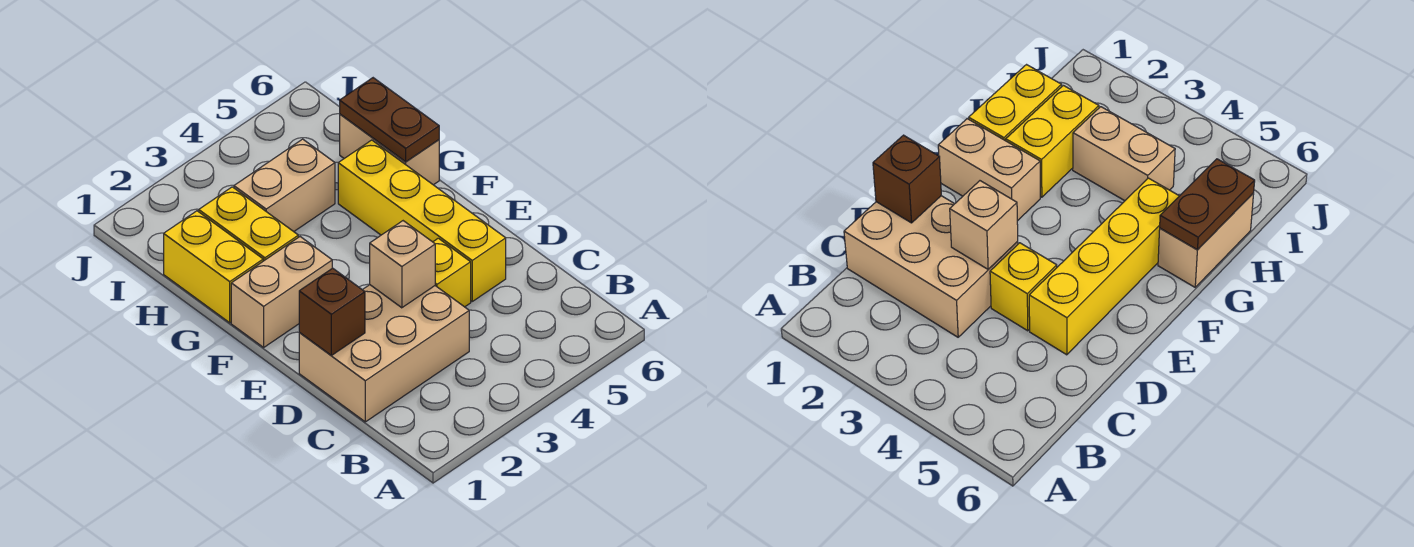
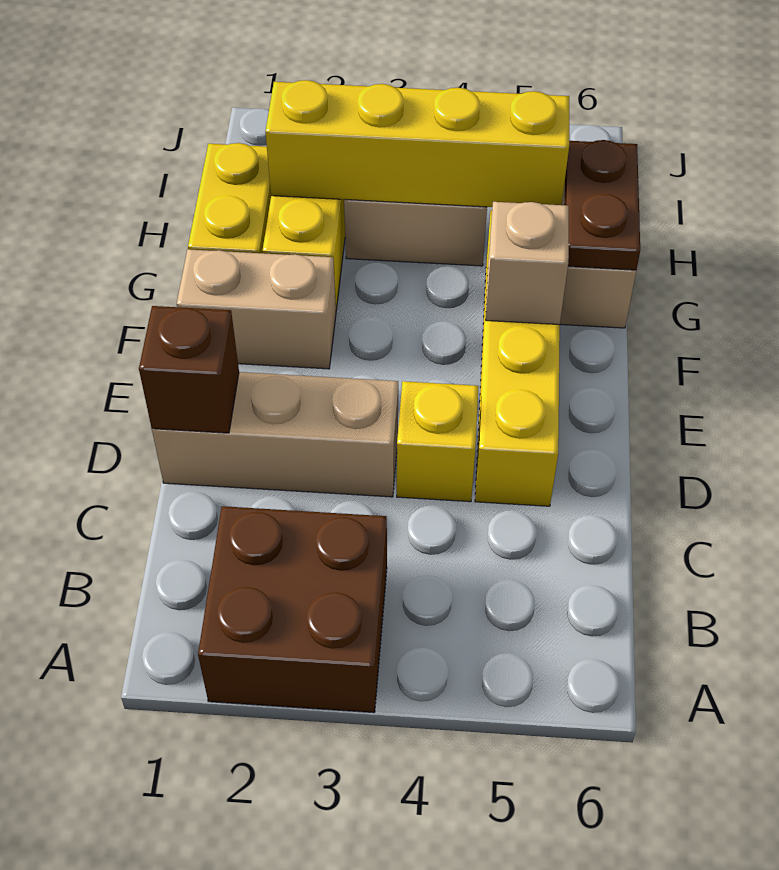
none -> brown brick A2:B3 level 1
tan brick C1:D3 level 1 -> tan brick D1:D3 level 1
tan brick D3 level 2 -> tan brick F5 level 2
none -> yellow brick H2:H5 level 2

